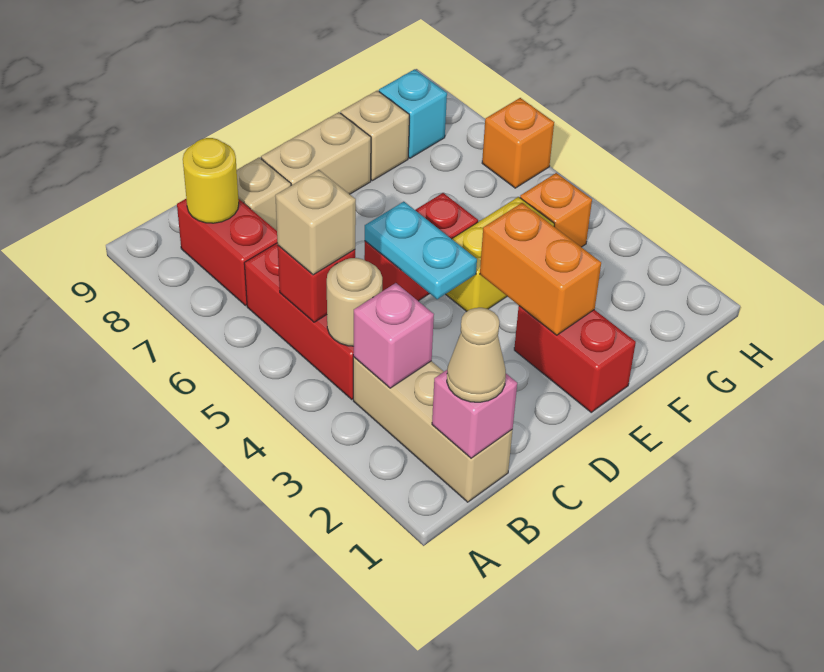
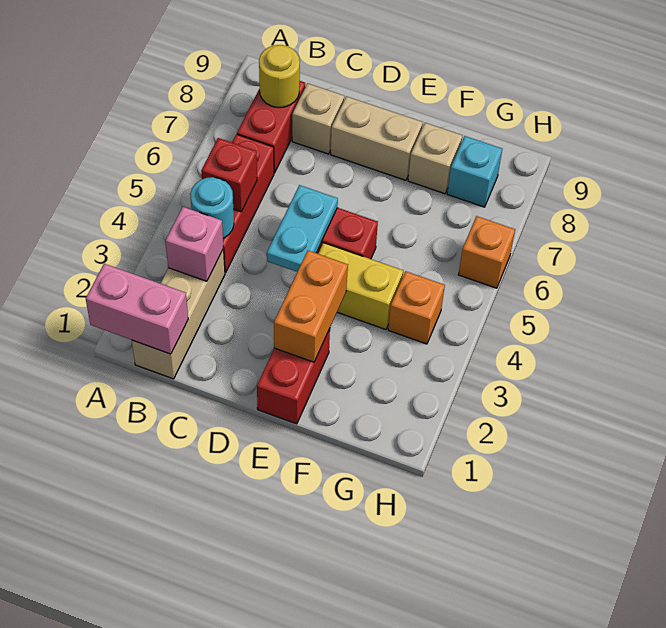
pink brick B1 level 2 -> pink brick A1:B1 level 2
tan cone B1 level 3 -> none
tan round brick B4 level 2 -> cyan round brick B4 level 2
tan brick B5 level 3 -> none

